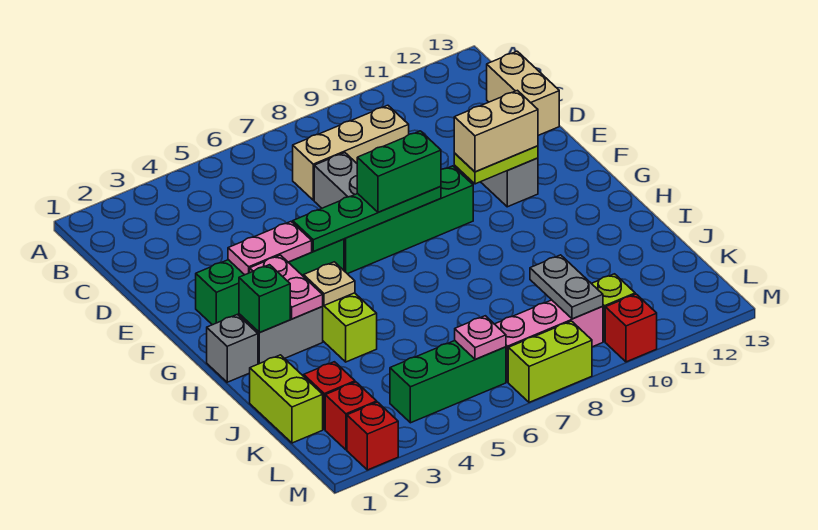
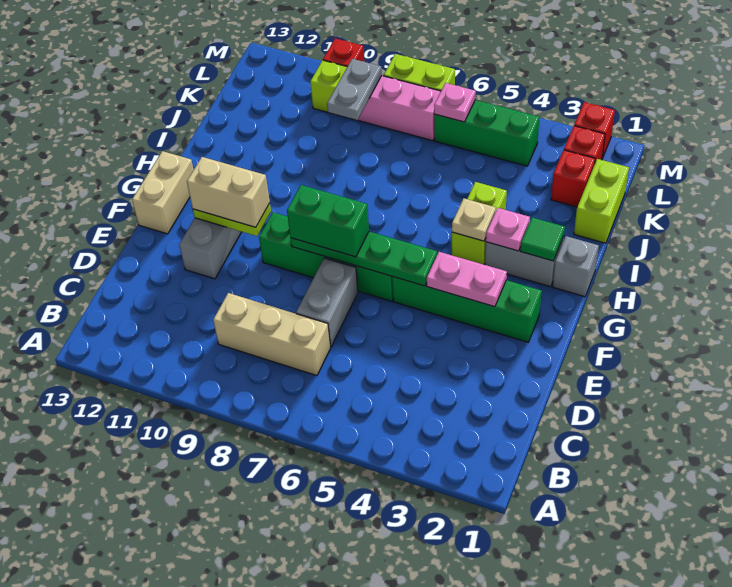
tan brick C13:D13 level 1 -> tan brick F13:G13 level 1
pink plate G3:H3 level 2 -> pink plate H3 level 2
green brick H2 level 2 -> green tile H2 level 2

